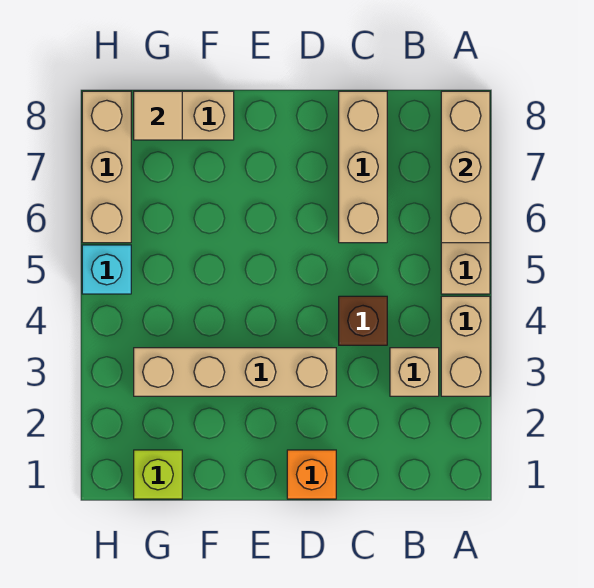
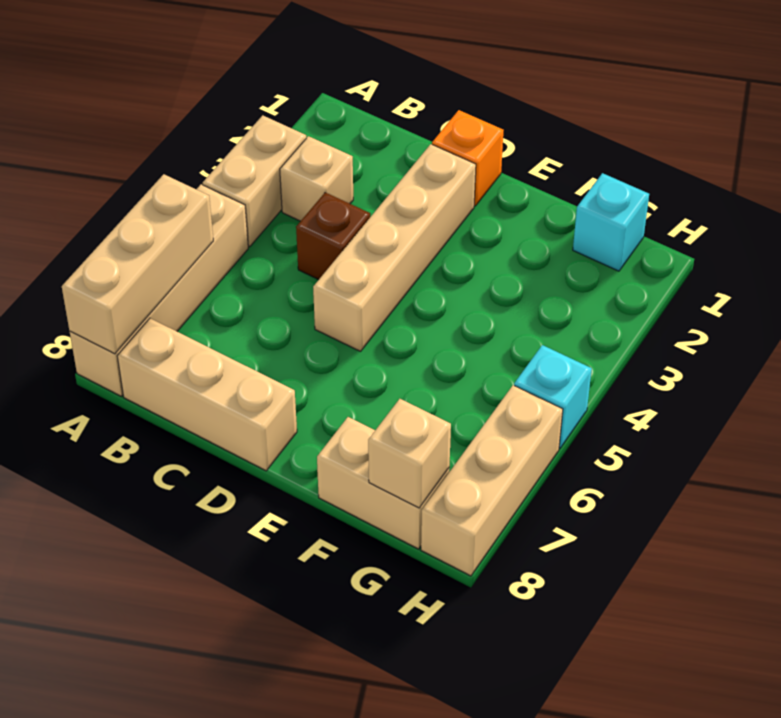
tan brick C6:C8 level 1 -> tan brick B8:D8 level 1
tan brick D3:G3 level 1 -> tan brick D2:D5 level 1
lime brick G1 level 1 -> cyan brick G1 level 1
tan tile G8 level 2 -> tan brick G8 level 2

